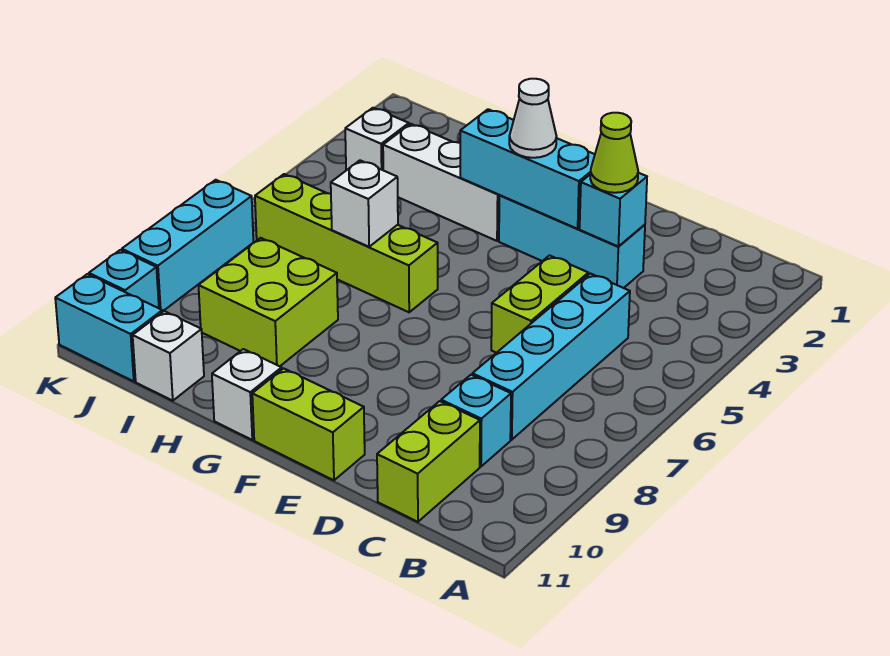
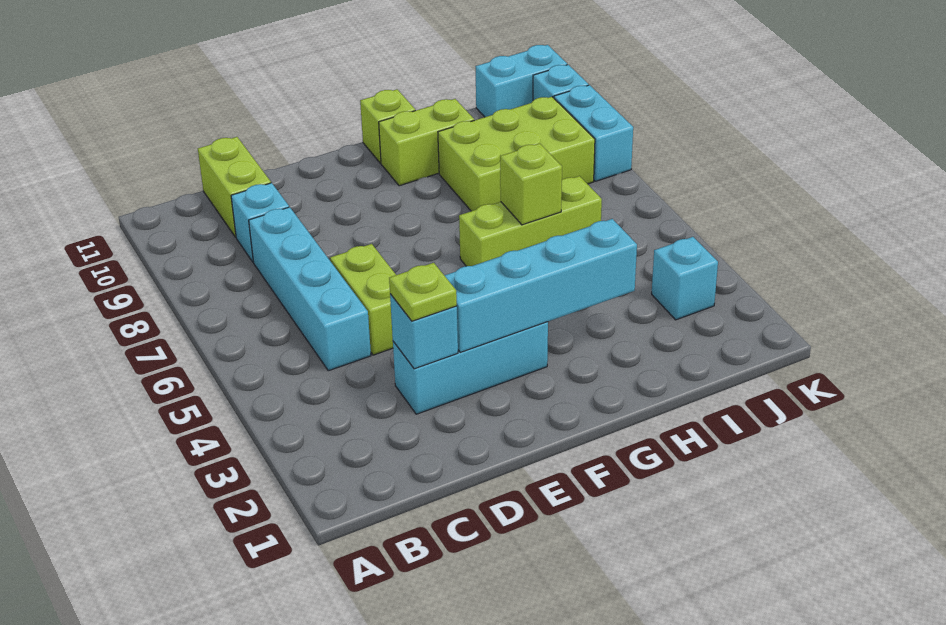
lime cone D3 level 3 -> lime plate D3 level 3
cyan brick E3:G3 level 2 -> cyan brick E3:H3 level 2
lime brick E11:F11 level 1 -> lime brick G10:H10 level 1
white cone F3 level 3 -> none
white brick G3:I3 level 1 -> none
lime brick G6:J6 level 1 -> lime brick G6:I6 level 1
white brick G11 level 1 -> lime brick G11 level 1
white brick H6 level 2 -> lime brick H6 level 2
lime brick H8:I9 level 1 -> lime brick H8:J9 level 1
white brick I11 level 1 -> none
white brick J3 level 1 -> cyan brick J3 level 1
cyan brick K7:K9 level 1 -> cyan brick K8:K9 level 1

